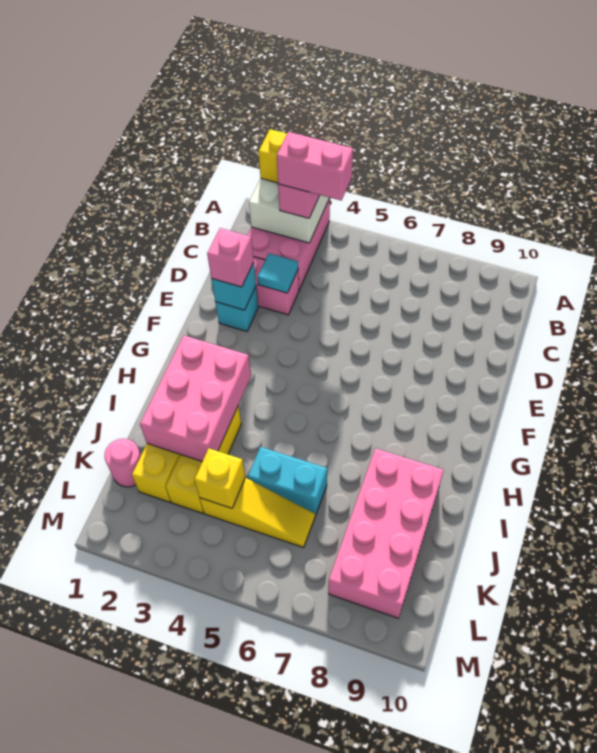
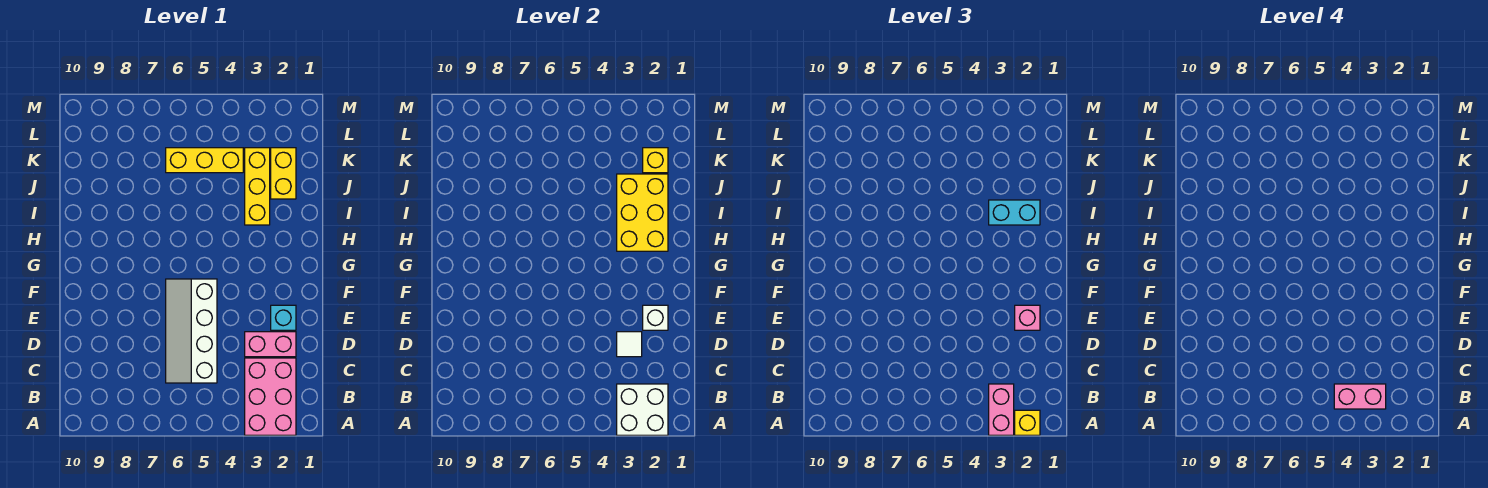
none -> white slope C5:F6 level 1 top 5
cyan tile D3 level 2 -> white tile D3 level 2
cyan brick E2 level 2 -> white brick E2 level 2
pink brick H2:J3 level 2 -> yellow brick H2:J3 level 2
pink brick I8:L9 level 1 -> none
cyan brick J5:J6 level 1 -> cyan brick I2:I3 level 3
pink round brick K1 level 1 -> none
yellow slope K4:K6 level 1 top 4 -> yellow brick K4:K6 level 1
yellow brick K4 level 2 -> yellow brick K2 level 2

